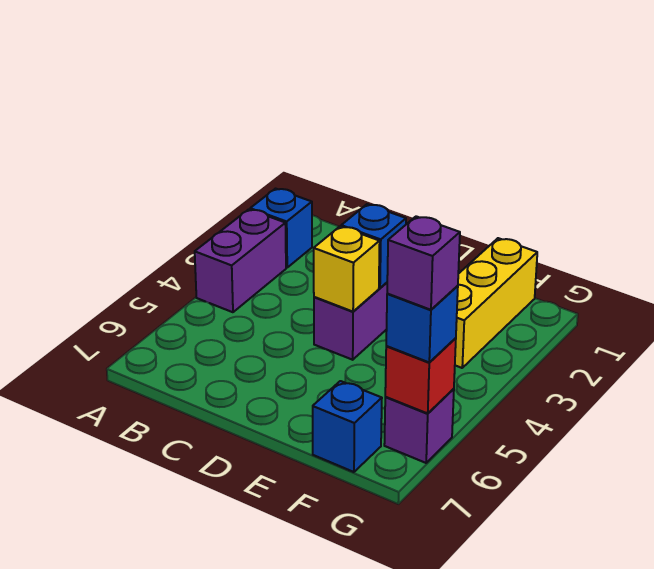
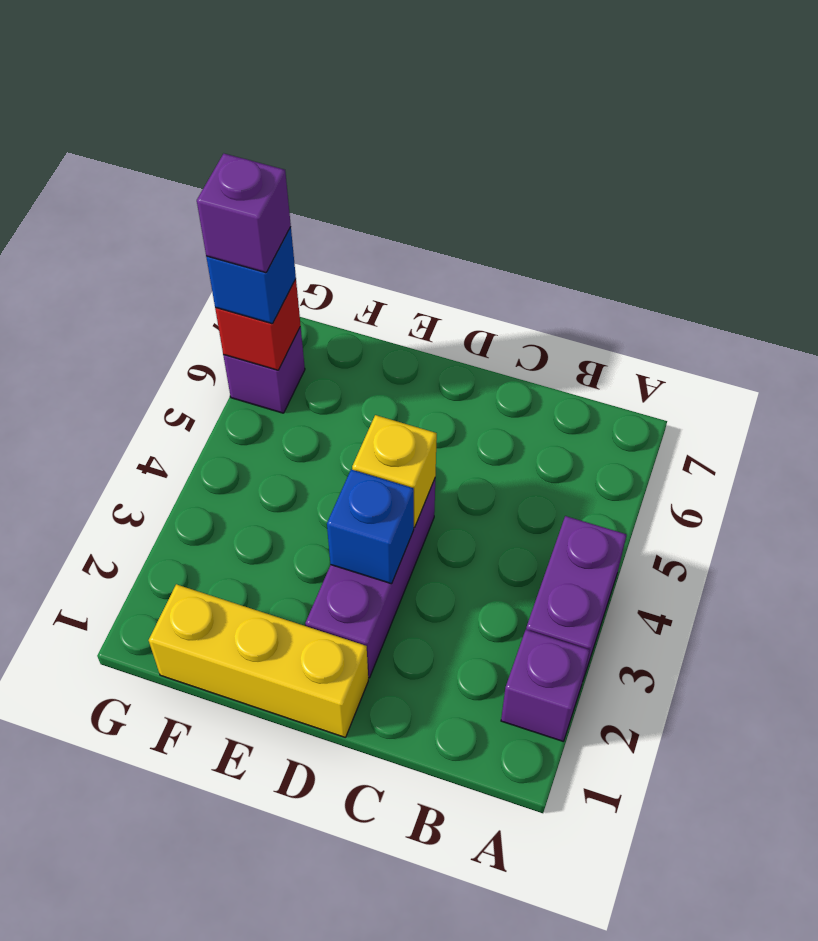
blue brick A2 level 1 -> purple brick A2 level 1
yellow brick F1:F3 level 1 -> yellow brick D1:F1 level 1
blue brick F7 level 1 -> none

